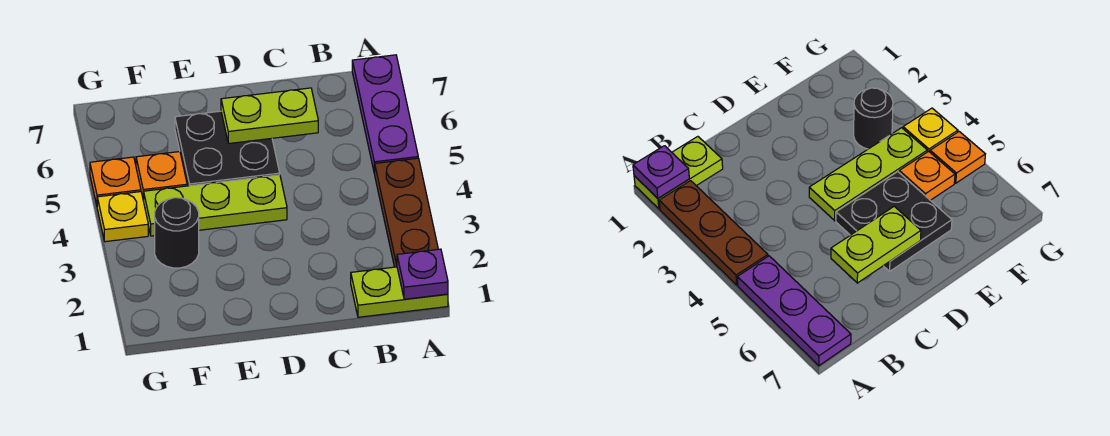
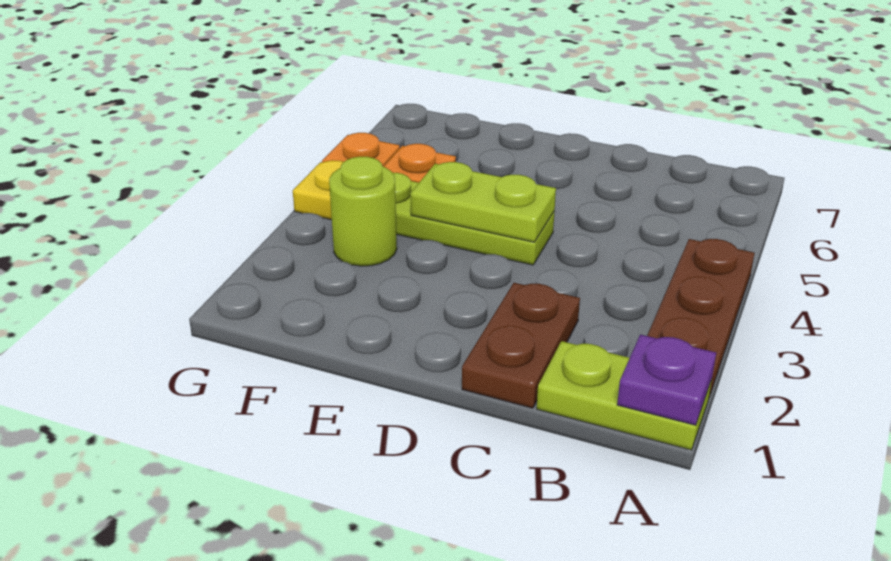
purple plate A5:A7 level 1 -> none
none -> brown plate C1:C2 level 1
lime plate C6:D6 level 2 -> lime plate D4:E4 level 2
black plate D5:E6 level 1 -> none
black round brick F3 level 1 -> lime round brick F3 level 1

